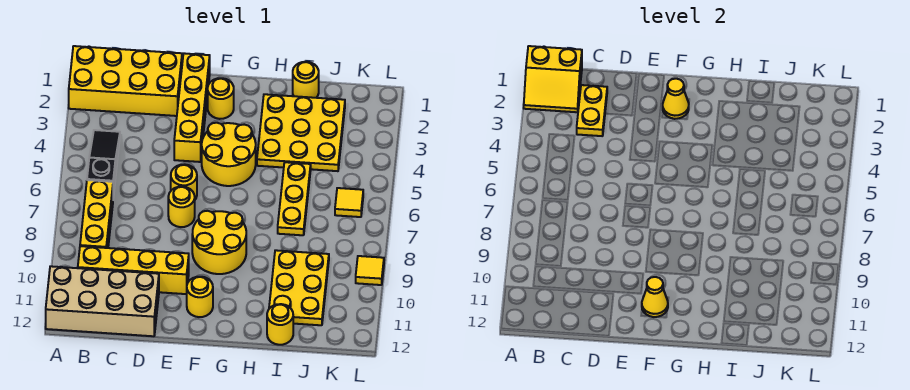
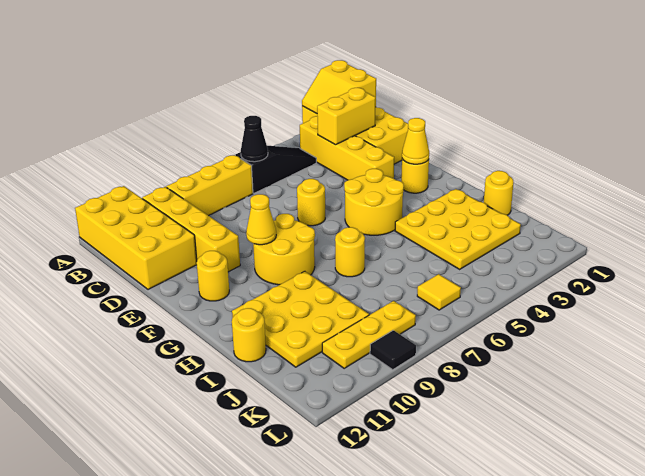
tan brick A11:D12 level 1 -> yellow brick A11:D12 level 1
none -> black cone B6 level 2
yellow plate C2:C3 level 2 -> yellow brick C2:C3 level 2
yellow brick E1:E4 level 1 -> yellow brick B3:E3 level 1
yellow round brick E7 level 1 -> yellow round brick H7 level 1
yellow cone F11 level 2 -> yellow cone F9 level 2
yellow plate I5:I7 level 1 -> yellow plate K8:K10 level 1
yellow plate I9:J11 level 1 -> yellow plate H9:J11 level 1
yellow tile L9 level 1 -> black tile L9 level 1

